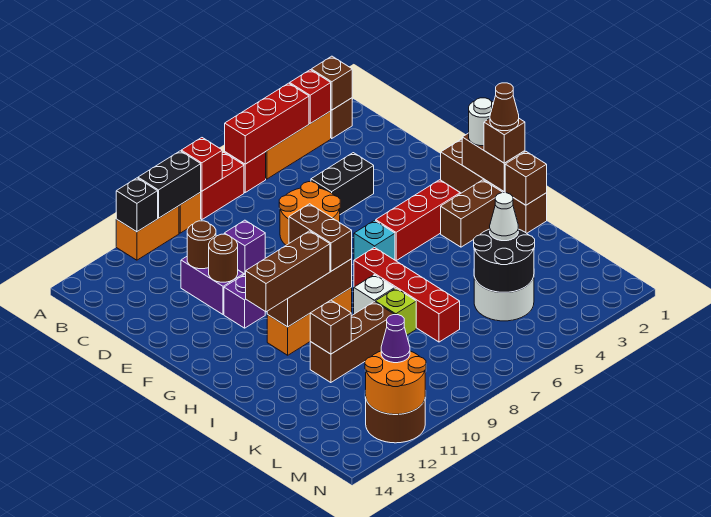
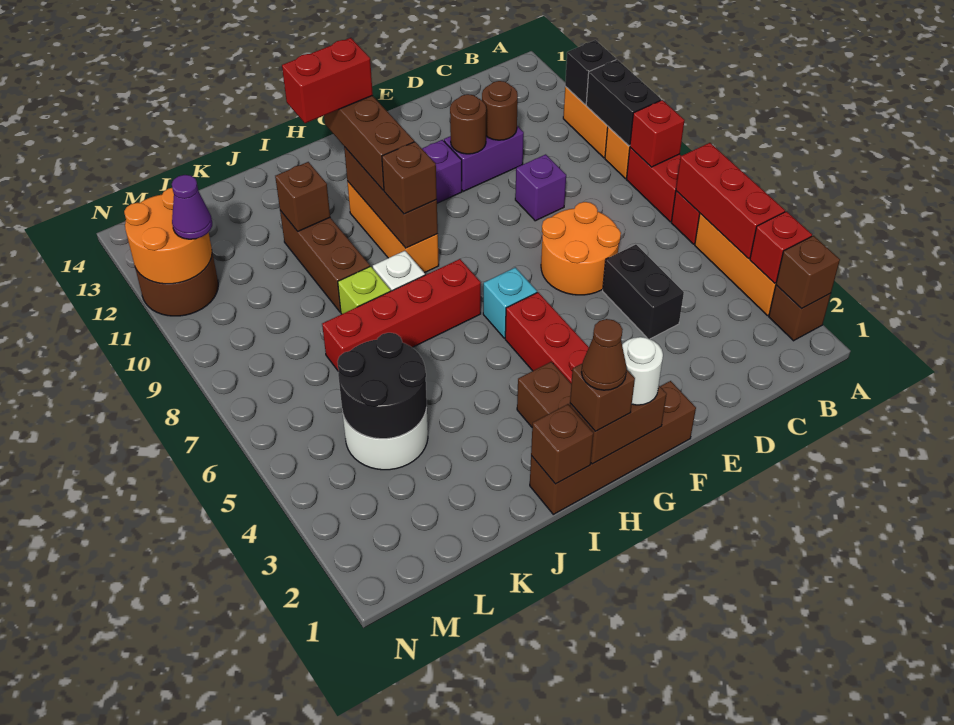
brown brick G9:H9 level 3 -> brown brick H9 level 3
none -> red brick H12:I12 level 4
white cone K4 level 3 -> none

